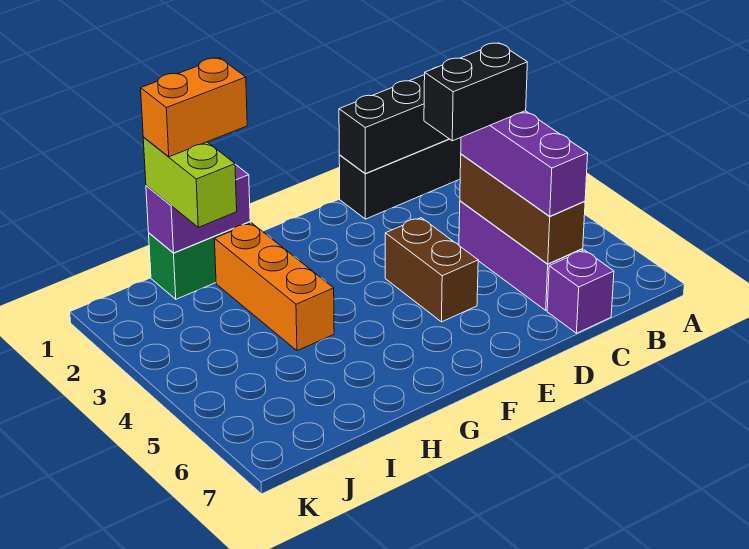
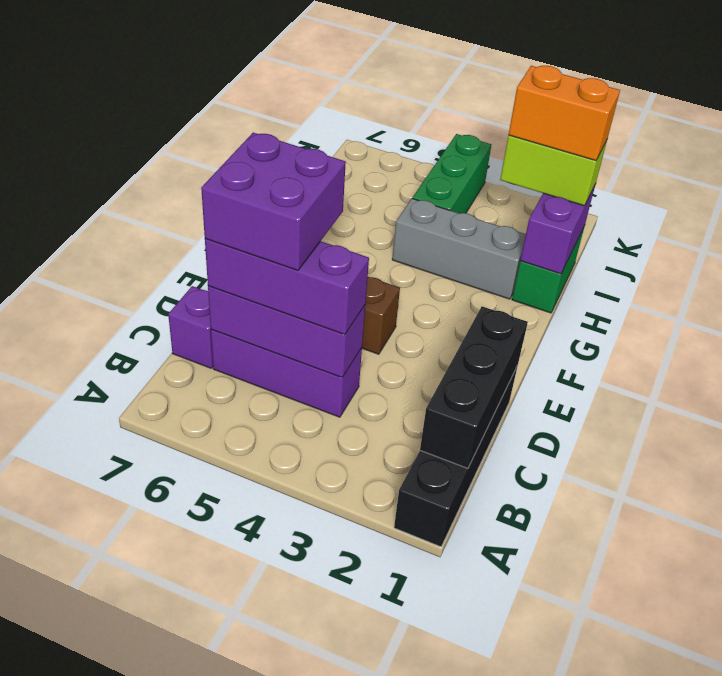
brown brick C4:C6 level 2 -> purple brick C4:C6 level 2
black brick C4:D4 level 4 -> none
none -> purple brick C5:D6 level 4
orange brick H1:I1 level 4 -> orange brick I1:I2 level 4
orange brick H2:H4 level 1 -> grey brick H2:H4 level 1
none -> green brick I4:K4 level 1

